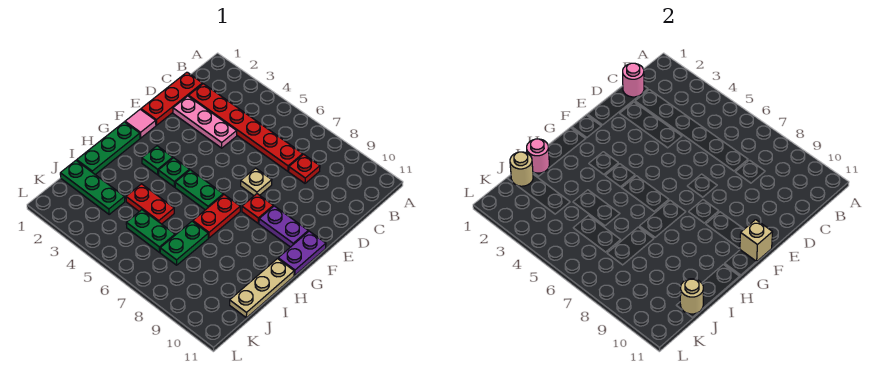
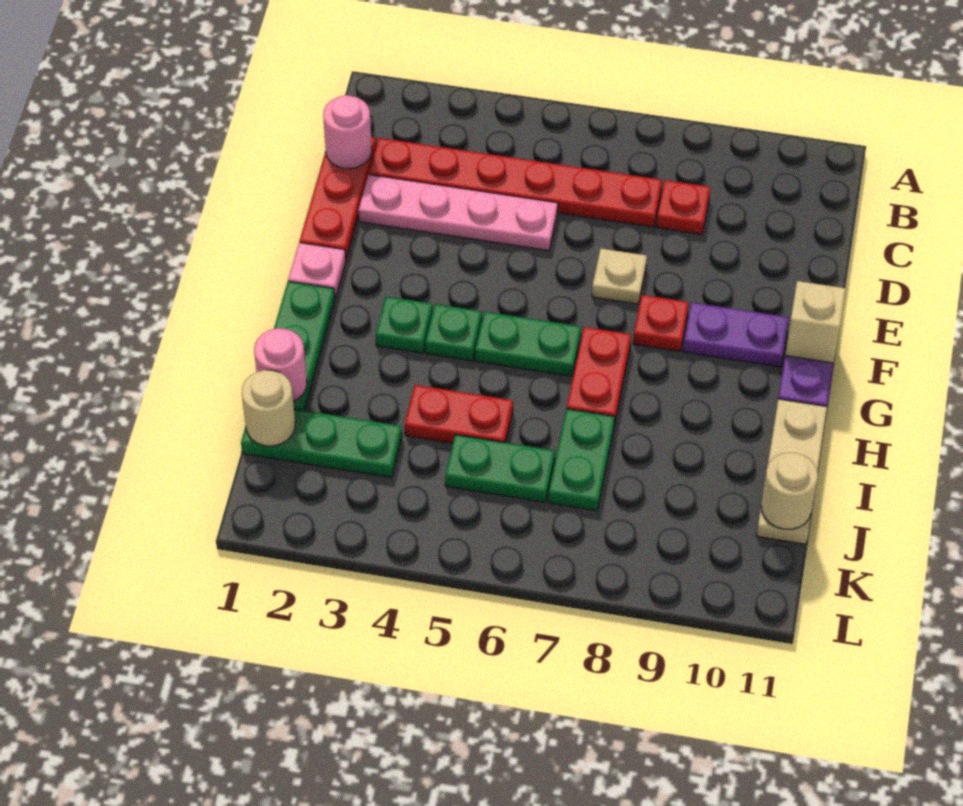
pink plate D2:D4 level 1 -> pink plate D2:D5 level 1
pink tile F1 level 1 -> pink plate F1 level 1

